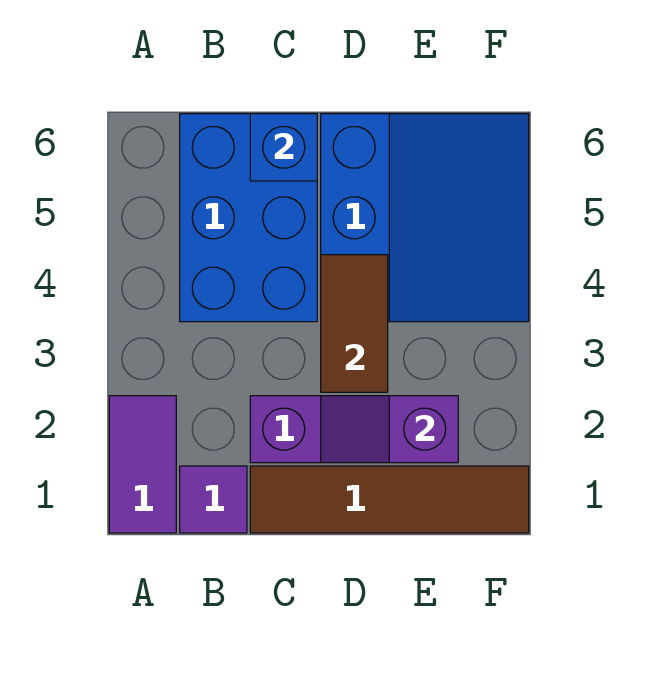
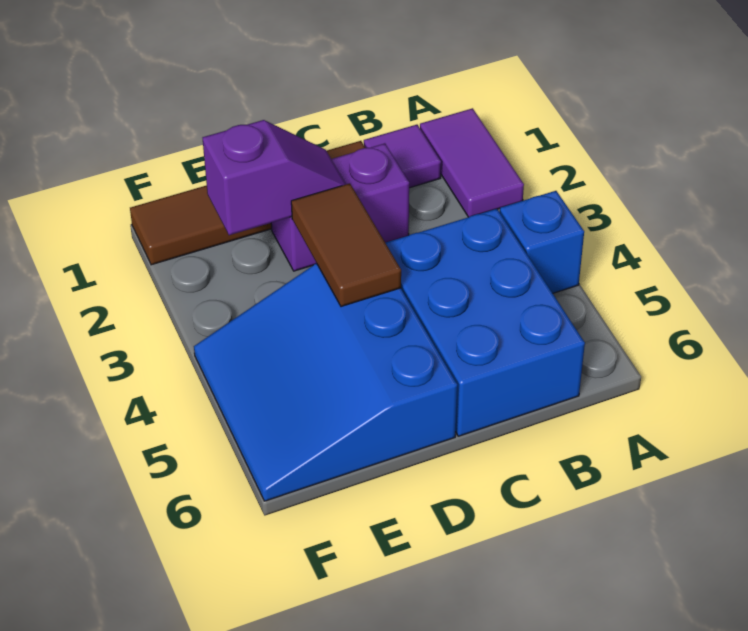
blue brick C6 level 2 -> blue brick A4 level 1

